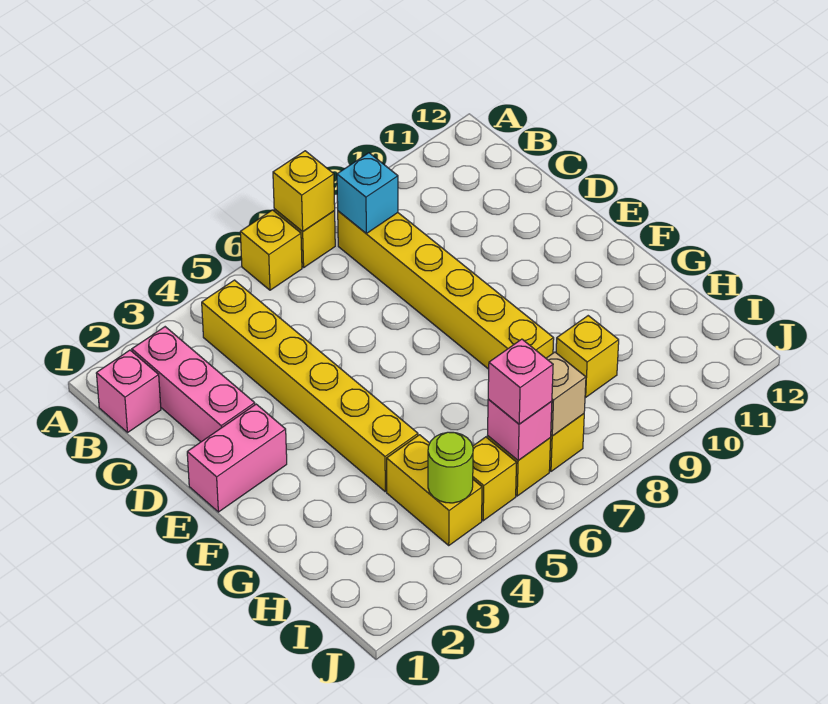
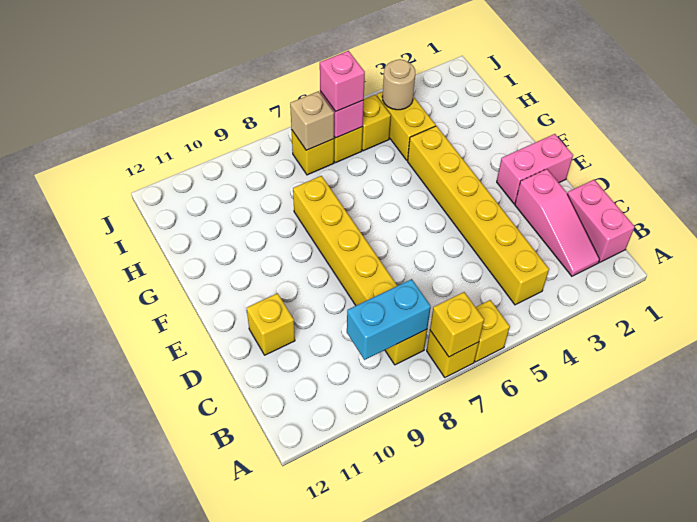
pink brick B1 level 1 -> pink brick B1:C1 level 1
pink brick B2:D2 level 1 -> pink slope B2:D2 level 1 top D
cyan brick B8 level 2 -> cyan brick B8:B9 level 2
yellow brick H9 level 1 -> yellow brick D11 level 1
lime round brick I4 level 2 -> tan round brick I4 level 2

